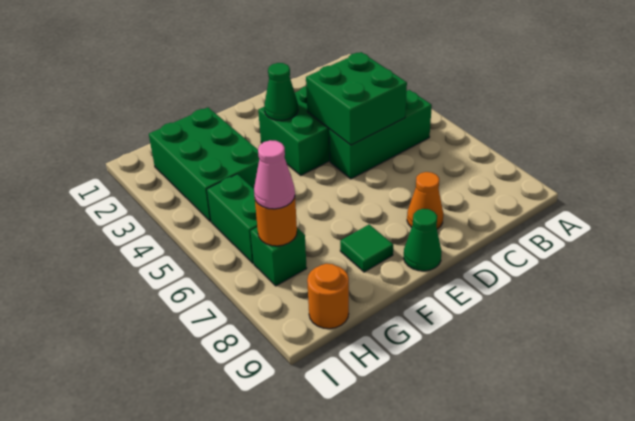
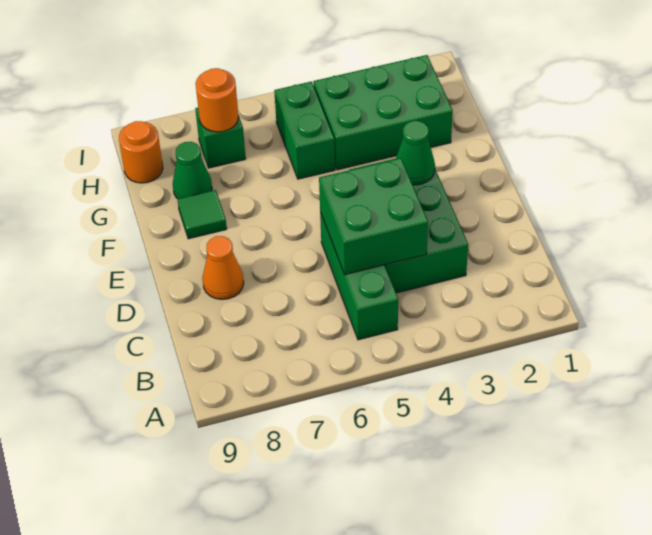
green cone E9 level 1 -> green cone G8 level 1
green brick H5:H6 level 1 -> green brick G5:H5 level 1
pink cone H7 level 3 -> none

